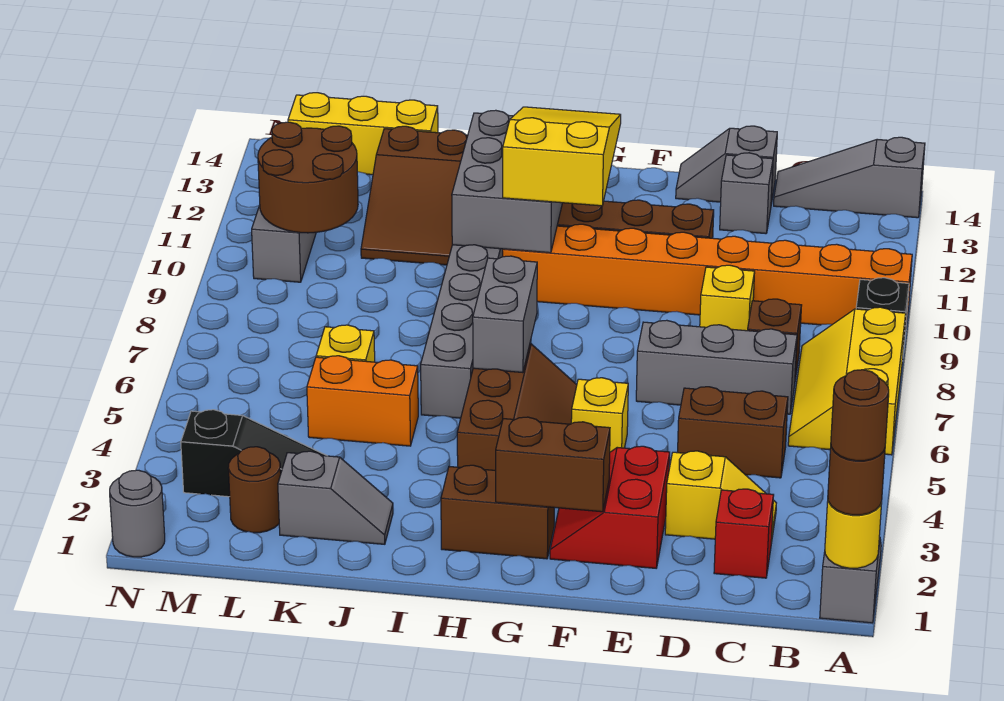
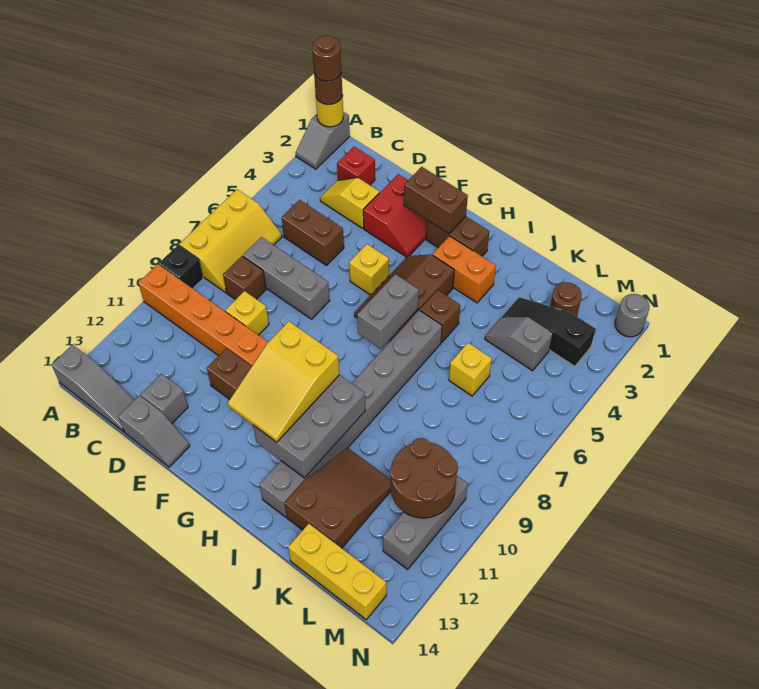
none -> brown brick I5 level 1
grey slope J2:K2 level 1 top K -> grey slope K4:L4 level 1 top L
orange brick J5:K5 level 1 -> orange brick H3:I3 level 1

